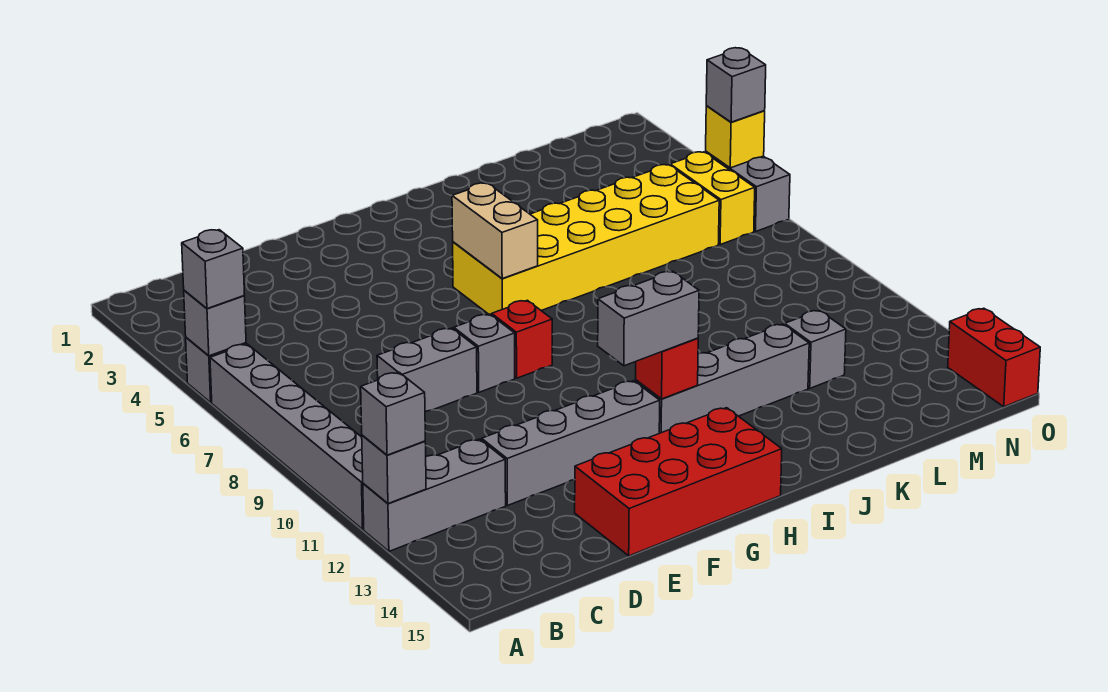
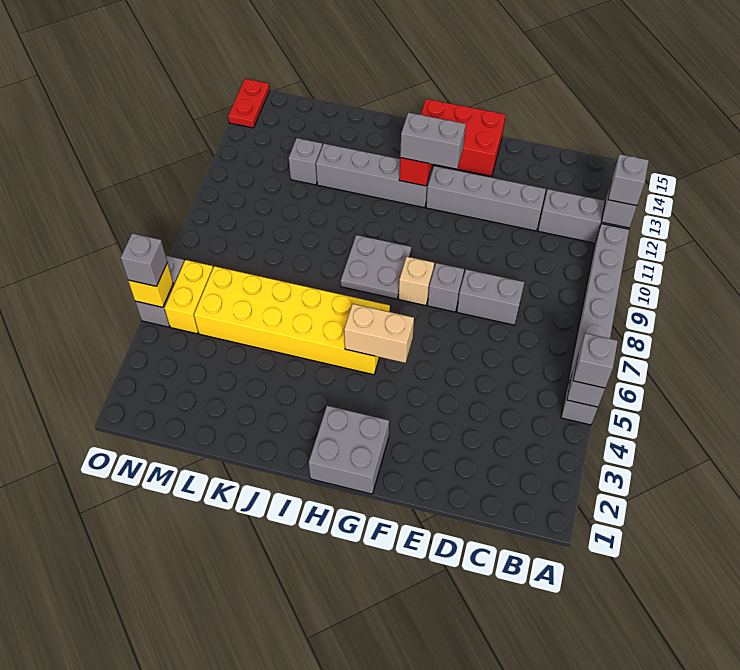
red brick E14:H15 level 1 -> red brick F14:H15 level 1
none -> grey brick G1:H2 level 1
red brick G8 level 1 -> tan brick G8 level 1
tan brick H5:H6 level 2 -> tan brick G5:H5 level 2
none -> grey plate H8:I9 level 1
red brick O14:O15 level 1 -> red plate O14:O15 level 1

